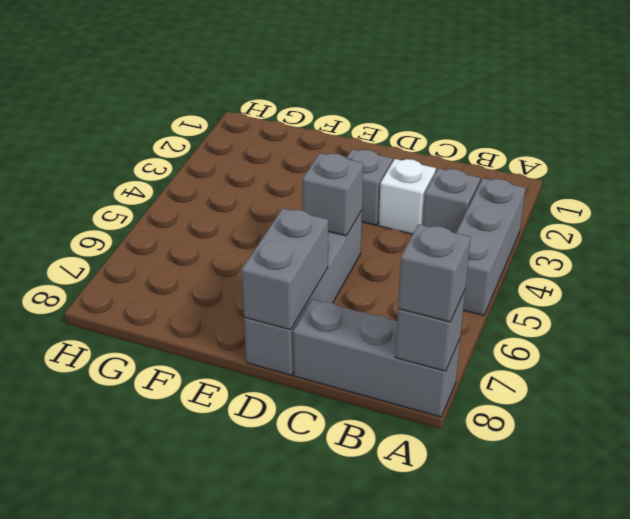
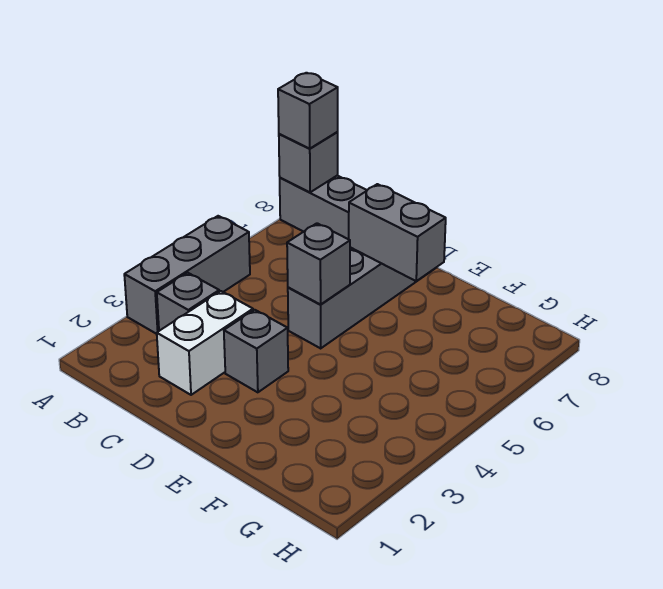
white brick C3 level 1 -> white brick C2:C3 level 1
grey brick D7:D8 level 2 -> grey brick D7:E7 level 2

